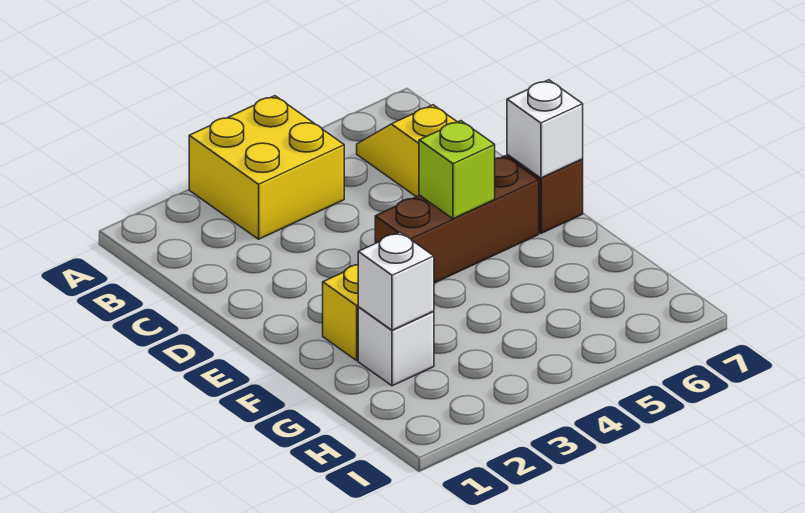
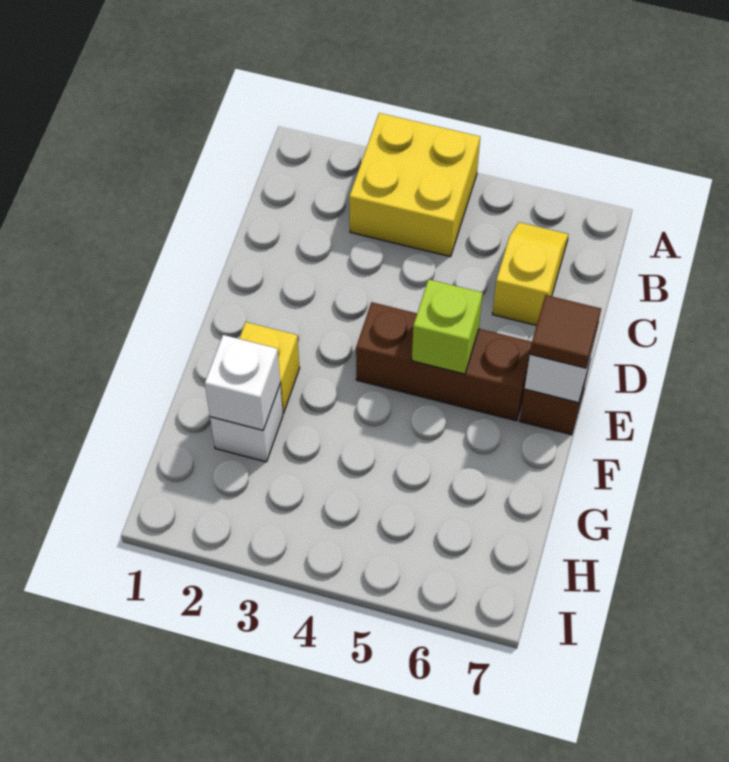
none -> brown tile E7 level 3

